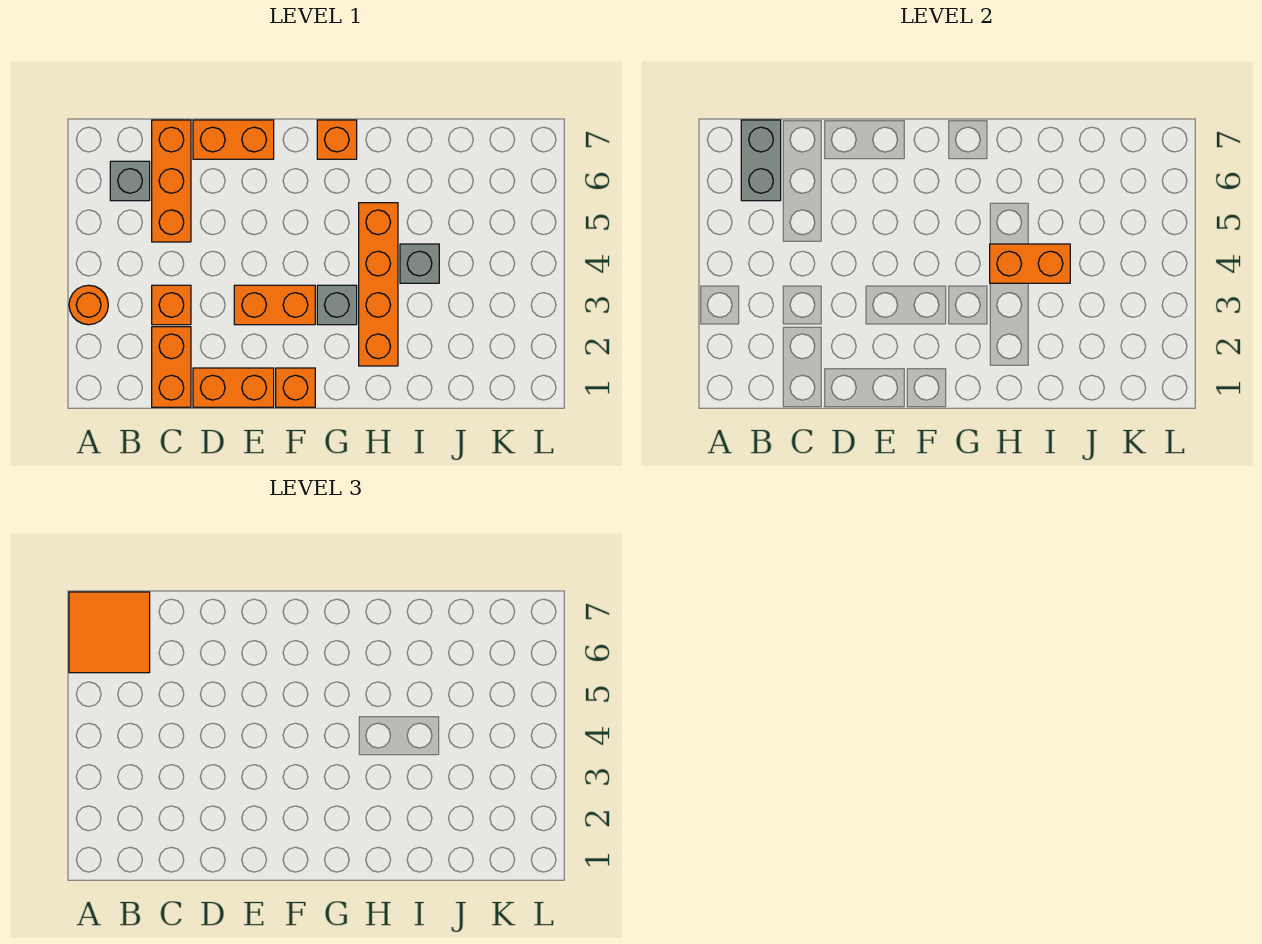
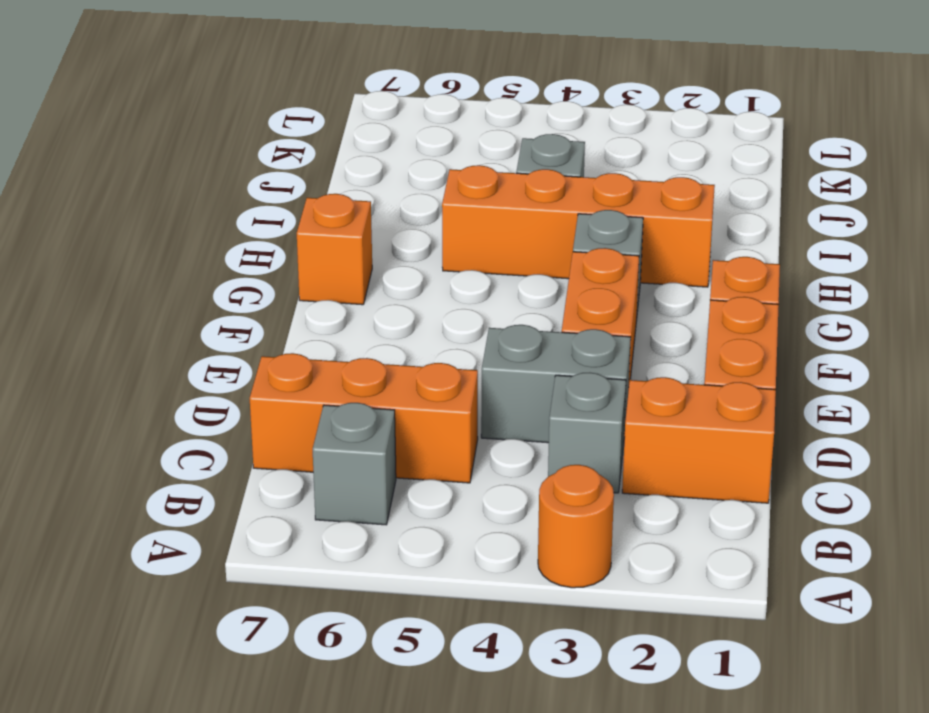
orange tile A6:B7 level 3 -> none
grey brick B6:B7 level 2 -> grey brick D3:D4 level 1
orange brick C3 level 1 -> grey brick C3 level 1
orange brick D7:E7 level 1 -> none
orange brick H4:I4 level 2 -> none

